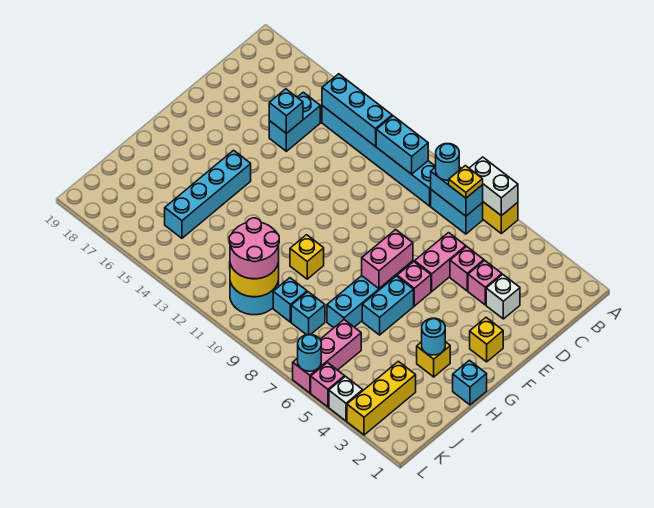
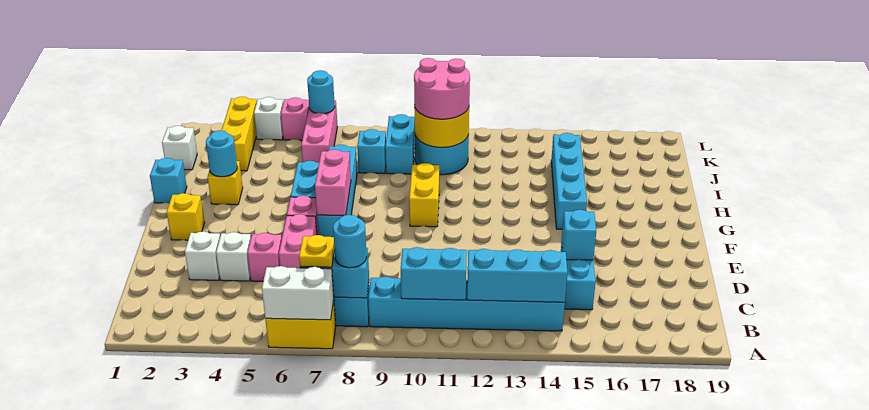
pink brick D4 level 1 -> white brick D4 level 1
yellow brick H10 level 1 -> yellow brick G10:H10 level 1
none -> white brick J1 level 1
cyan brick J9 level 1 -> cyan brick J9:K9 level 1

